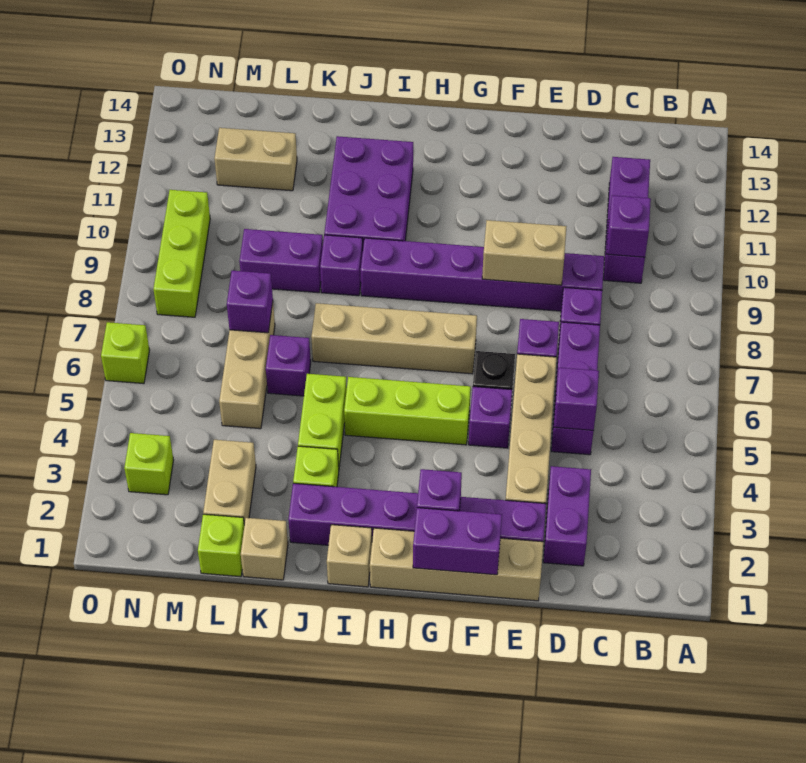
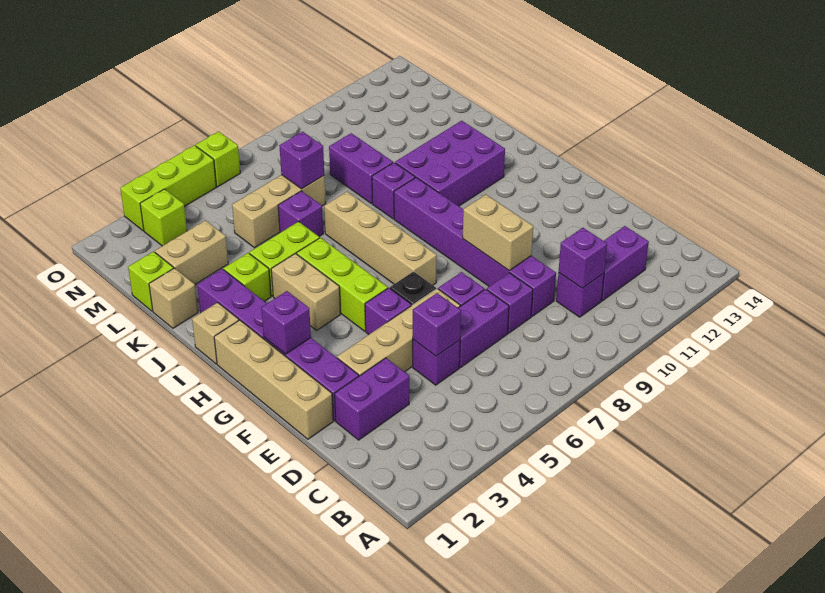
purple brick F1:G1 level 2 -> none
tan brick L12:M12 level 1 -> tan brick H4:I4 level 1
lime brick N8:N10 level 1 -> lime brick O3:O5 level 1

